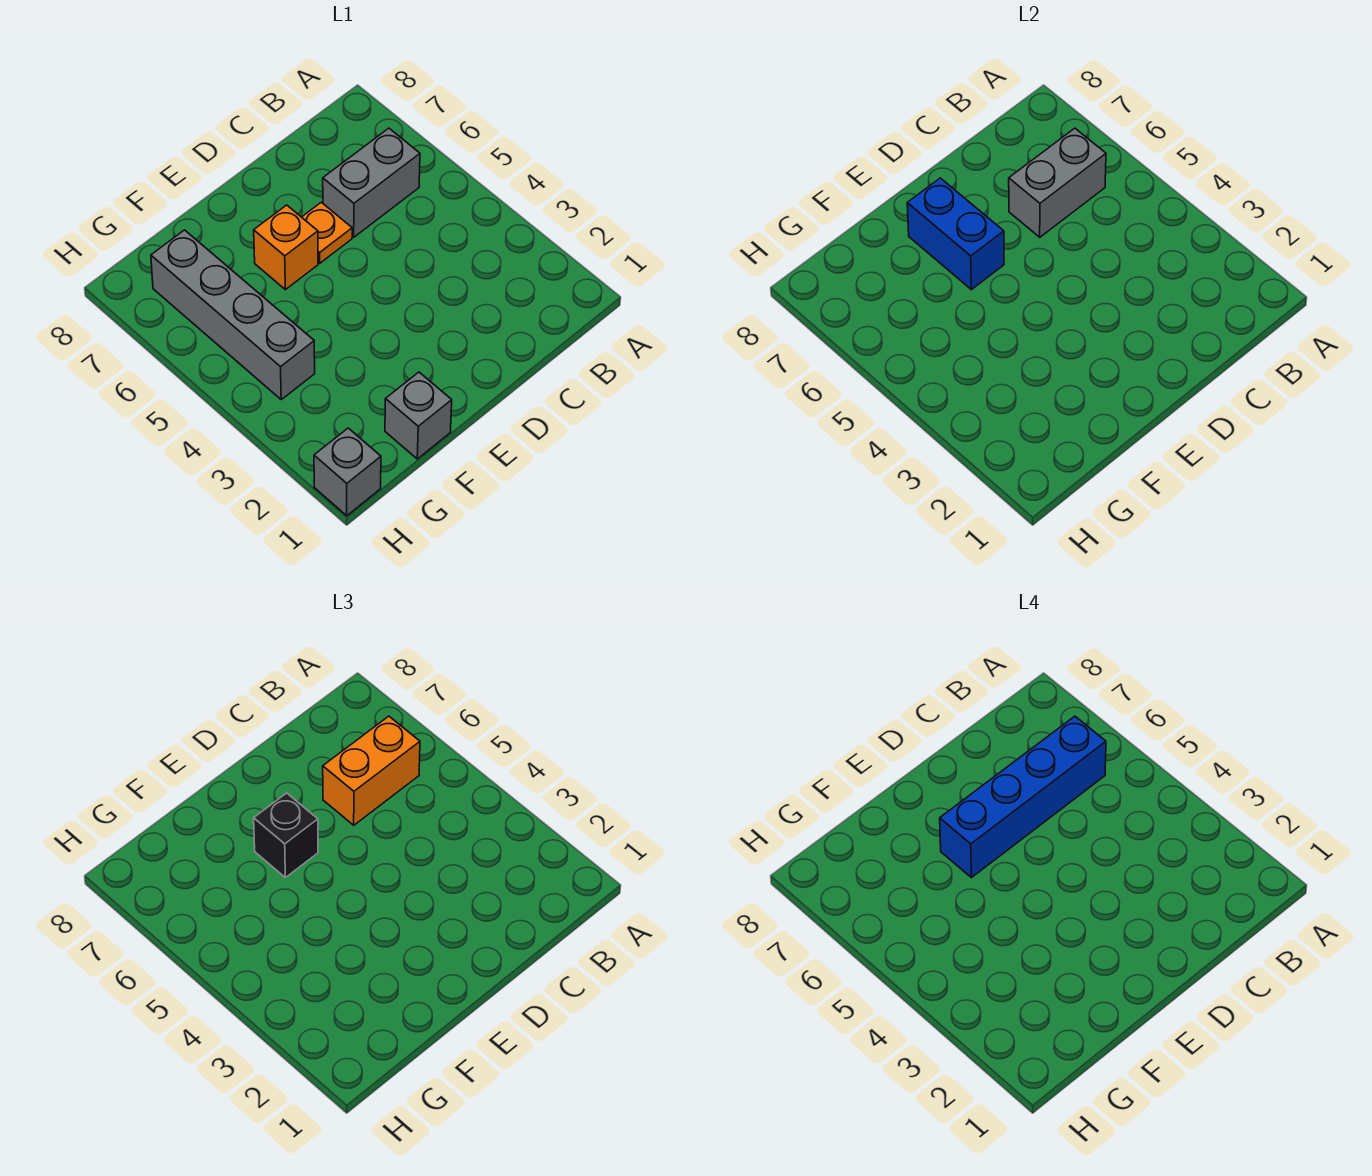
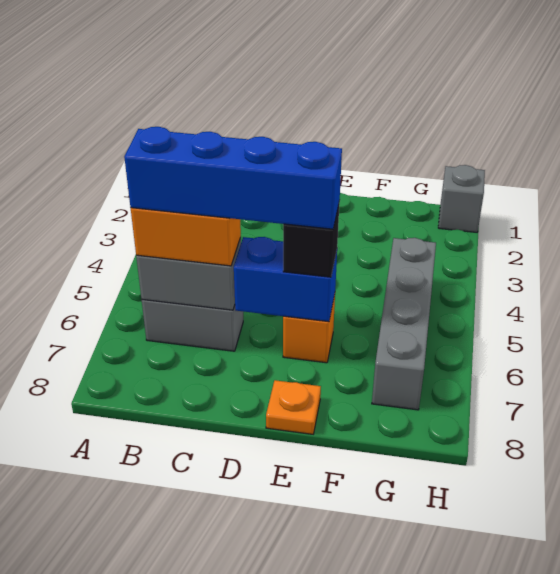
orange plate D6 level 1 -> orange plate E8 level 1
blue brick E6:E7 level 2 -> blue brick D6:E6 level 2
grey brick F1 level 1 -> none

